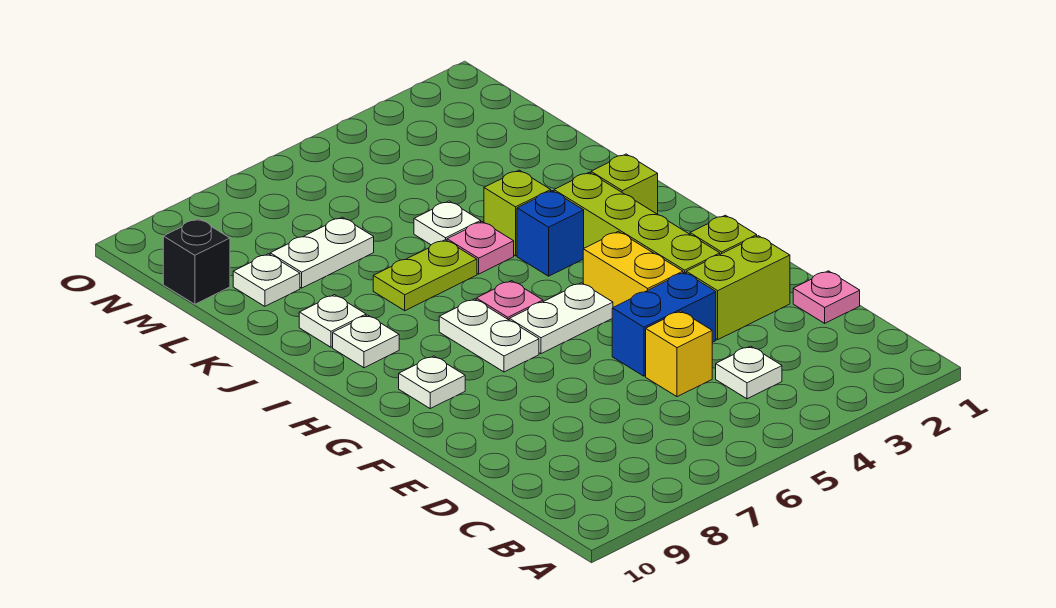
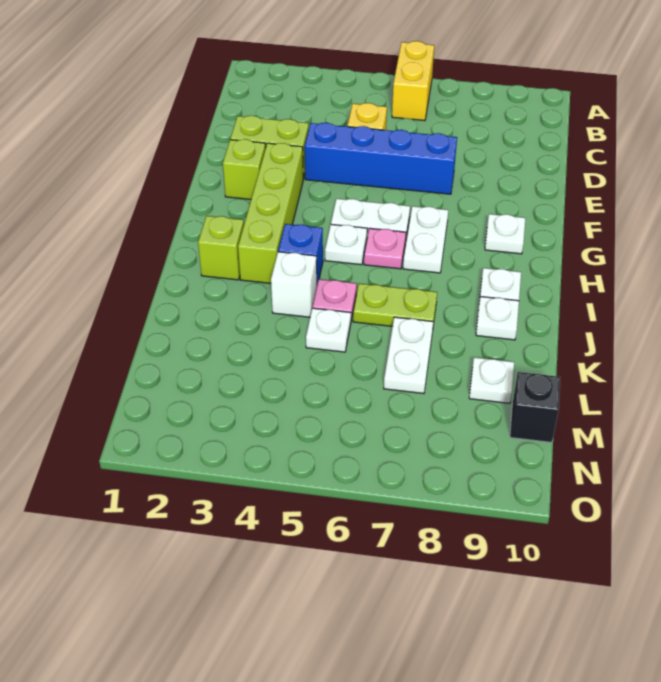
white plate C4 level 1 -> white plate H5 level 1
pink plate D1 level 1 -> none
blue brick E4:E5 level 1 -> blue brick E4:E7 level 1
yellow brick F4:G4 level 1 -> yellow brick A6:B6 level 1
lime brick J4 level 1 -> white brick J4 level 1
white plate L7:L8 level 1 -> white plate K7:L7 level 1

